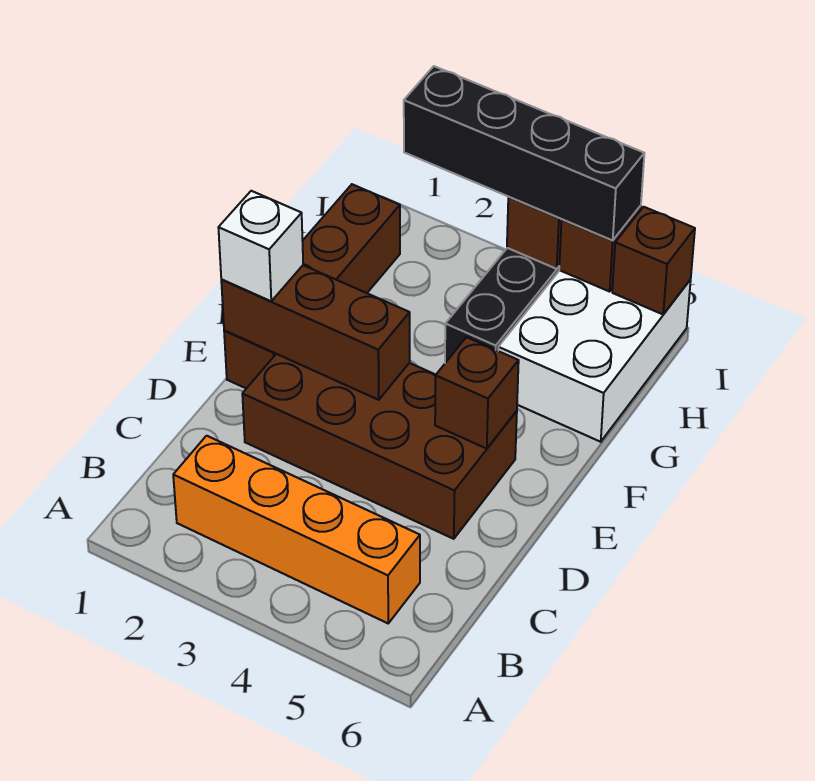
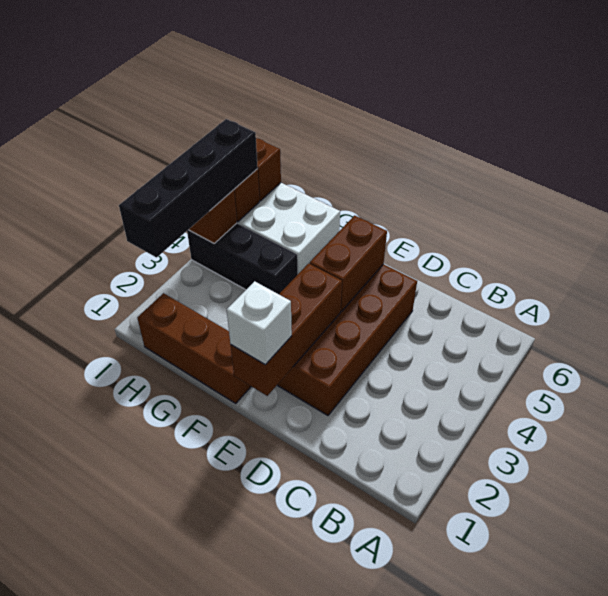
orange brick B2:B5 level 1 -> none
brown brick E1:H1 level 1 -> brown brick F1:H1 level 1
brown brick E5 level 2 -> brown brick E4:E5 level 2

